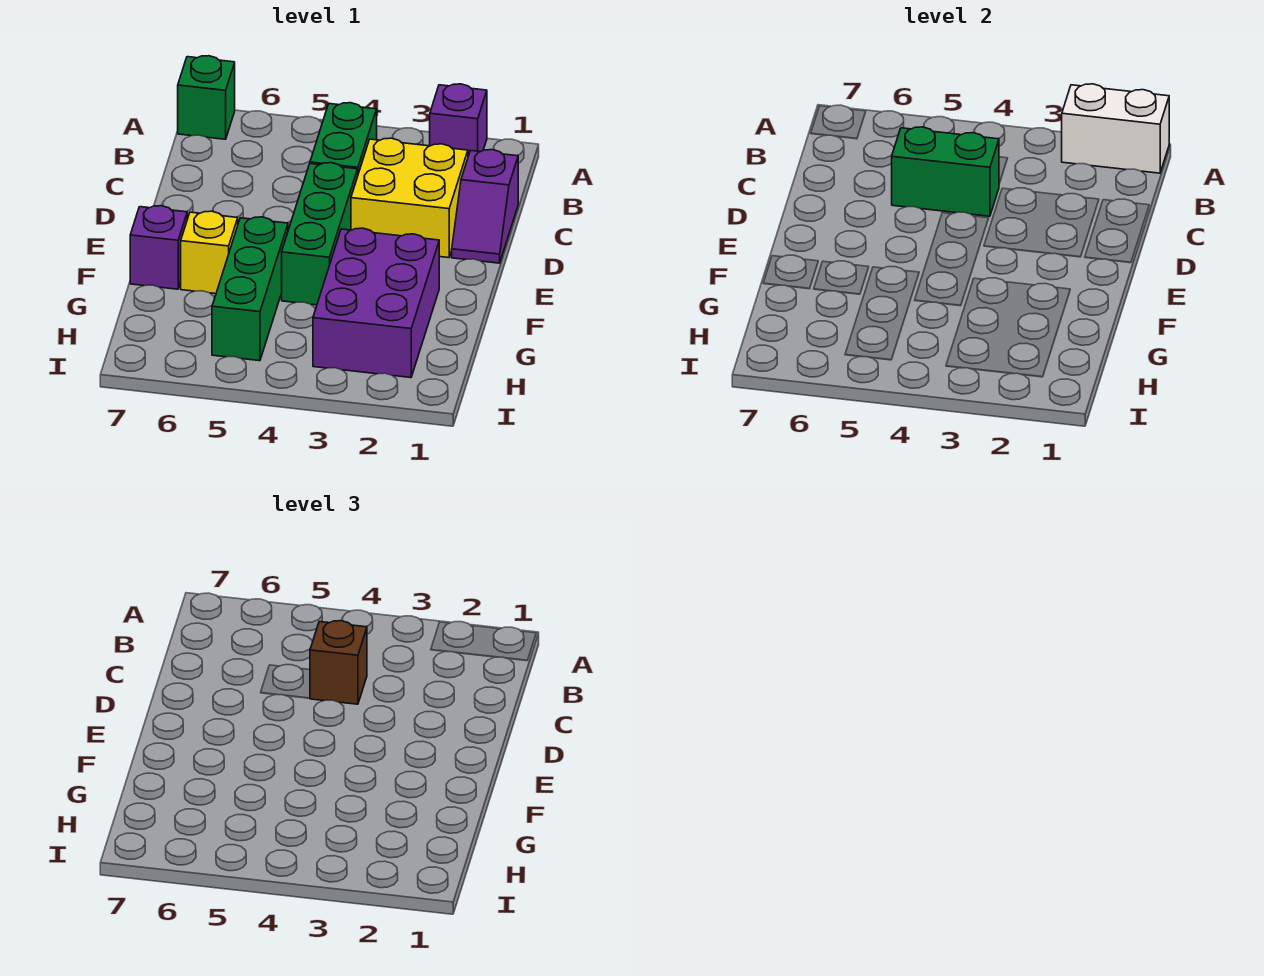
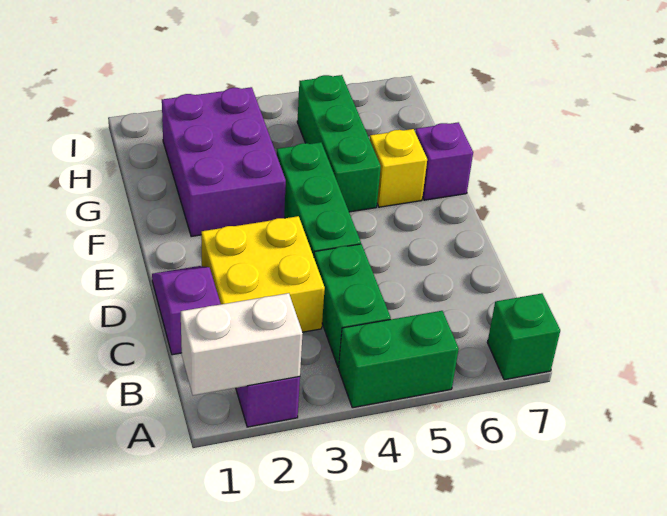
green brick C4:C5 level 2 -> green brick A4:A5 level 1
brown brick C4 level 3 -> none

